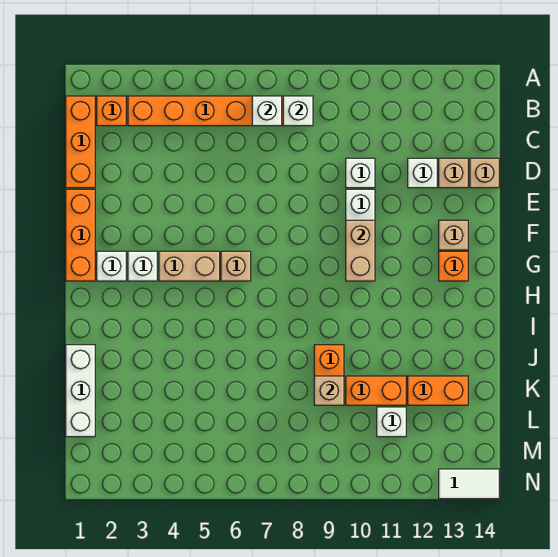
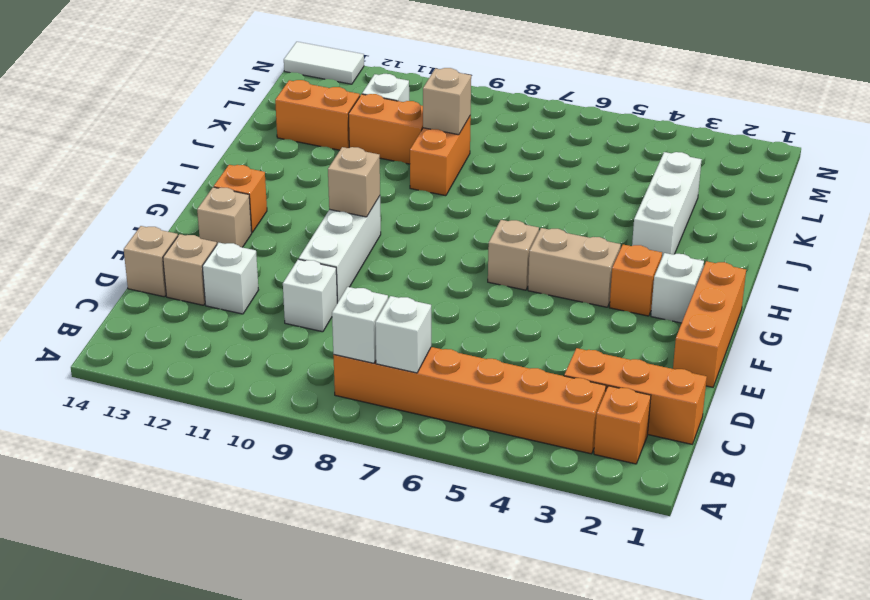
orange brick B1:D1 level 1 -> orange brick C1:C3 level 1
tan brick F10:G10 level 2 -> tan brick G10 level 2
white brick G3 level 1 -> orange brick G3 level 1
white brick J1:L1 level 1 -> white brick I3:K3 level 1

